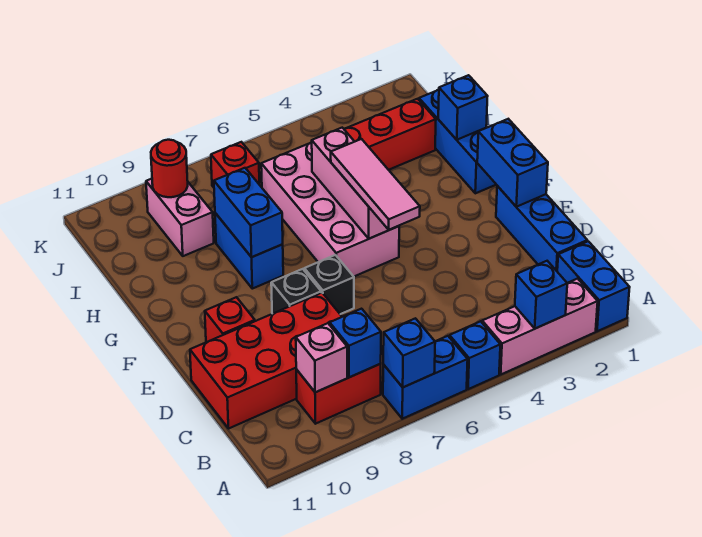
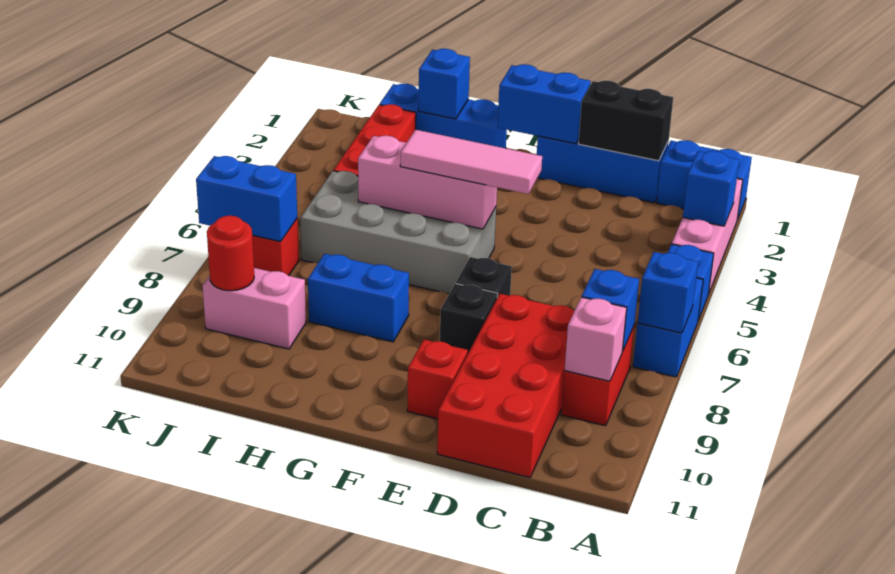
none -> black brick C1:D1 level 2
pink brick F5:I6 level 1 -> grey brick F5:I6 level 1
blue brick G8:H8 level 2 -> blue brick J7:K7 level 2

